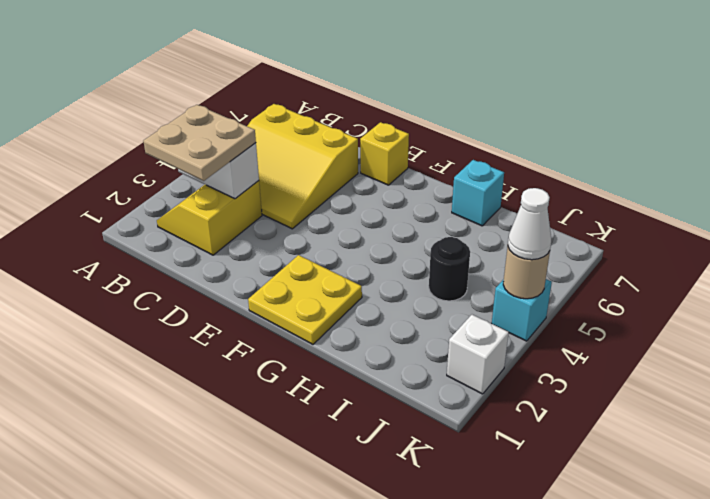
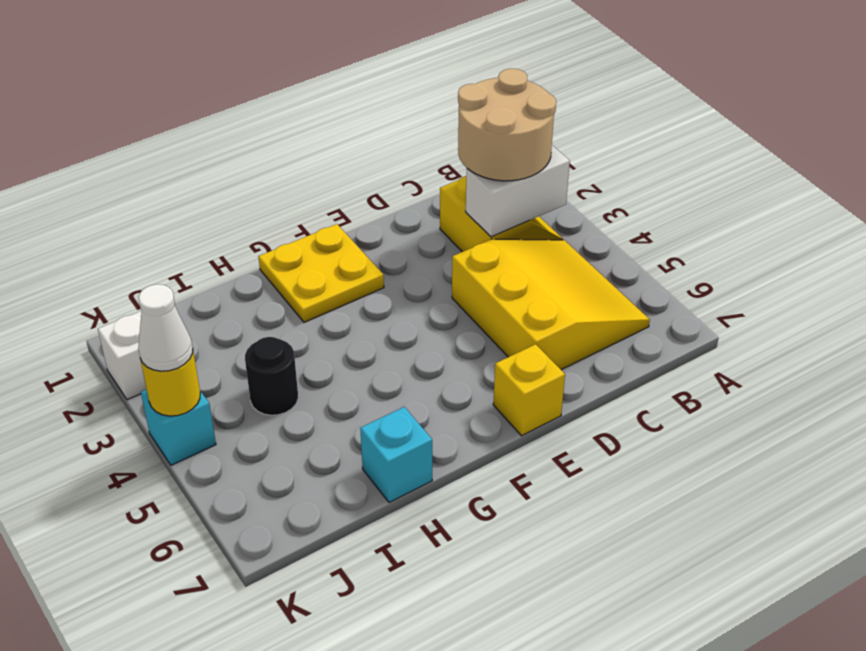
tan plate B2:C3 level 3 -> tan round brick B2:C3 level 3
yellow slope B4:D6 level 1 top 6 -> yellow slope B4:D6 level 1 top D
tan round brick K4 level 2 -> yellow round brick K4 level 2

